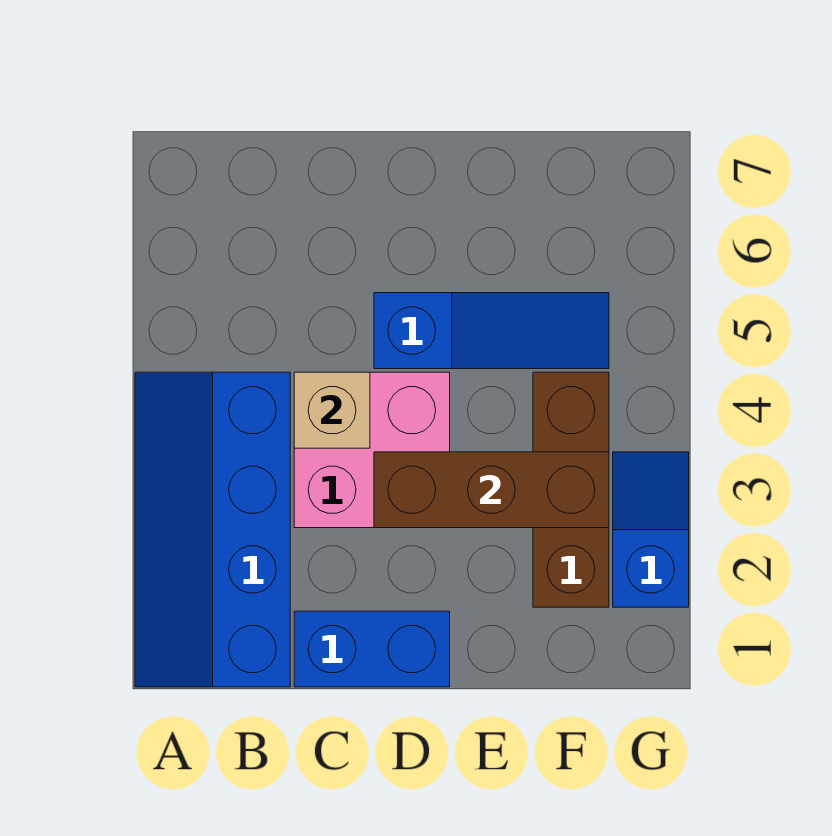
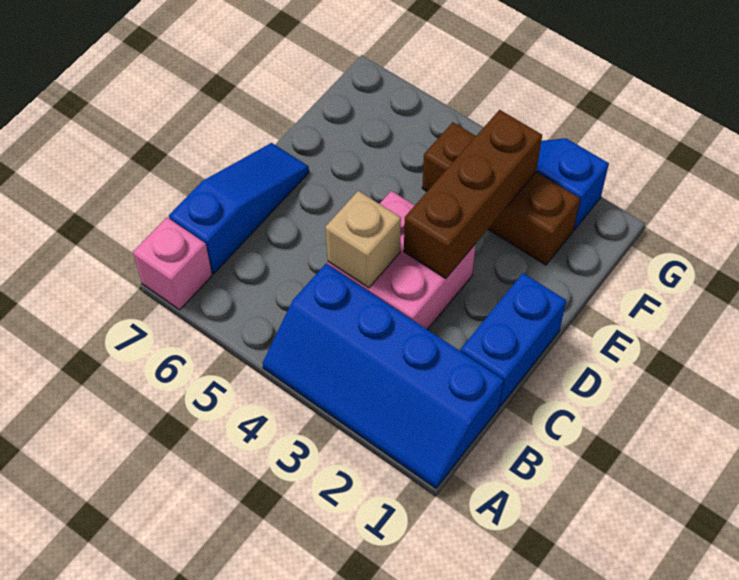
none -> pink brick A7 level 1
blue slope D5:F5 level 1 top D -> blue slope B7:D7 level 1 top B

